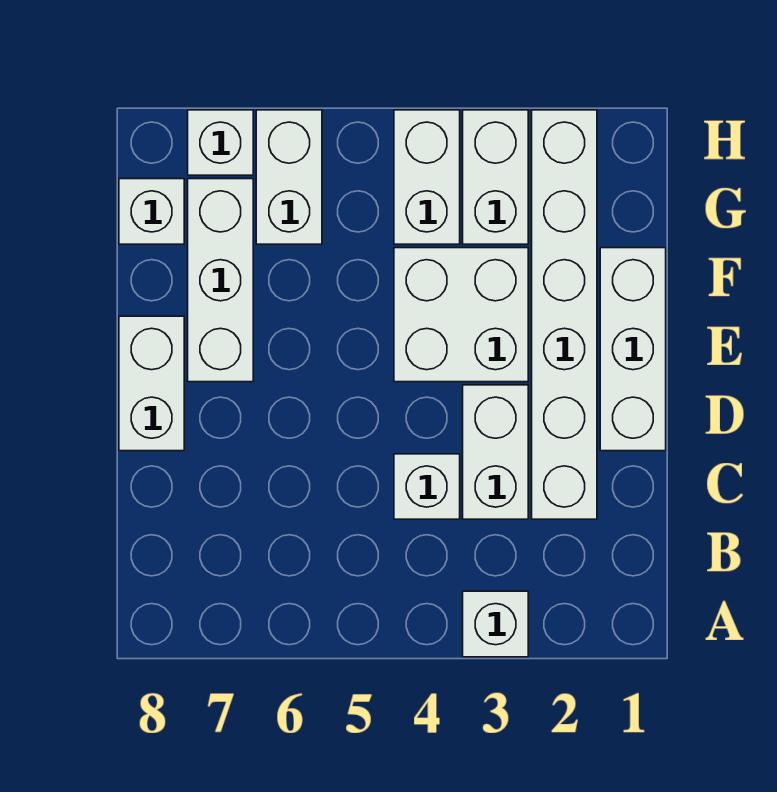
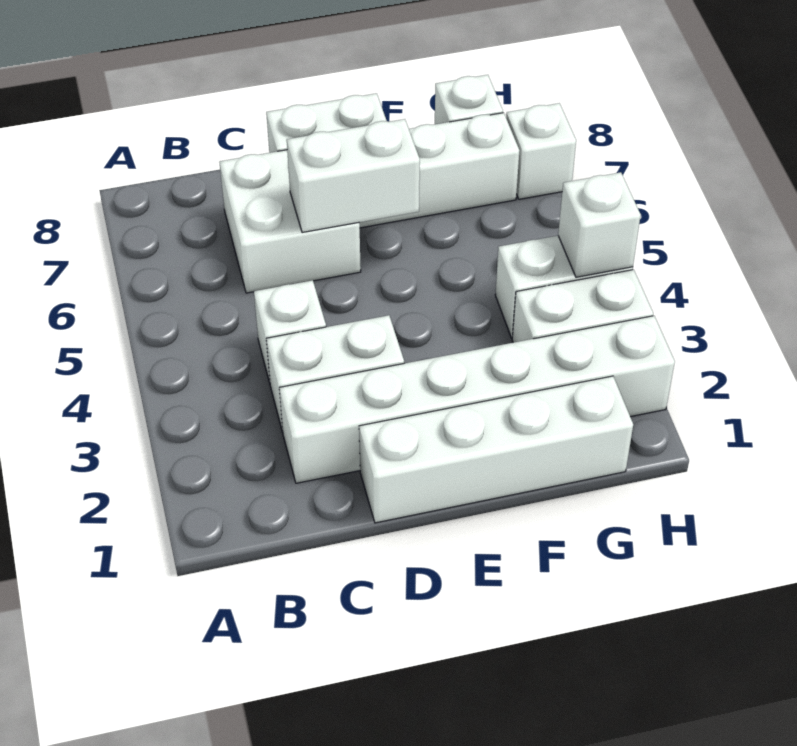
white brick A3 level 1 -> white brick H4 level 2
white brick D1:F1 level 1 -> white brick D1:G1 level 1
white brick E3:F4 level 1 -> white brick C6:D7 level 1
white brick G6:H6 level 1 -> white brick D6:E6 level 2

